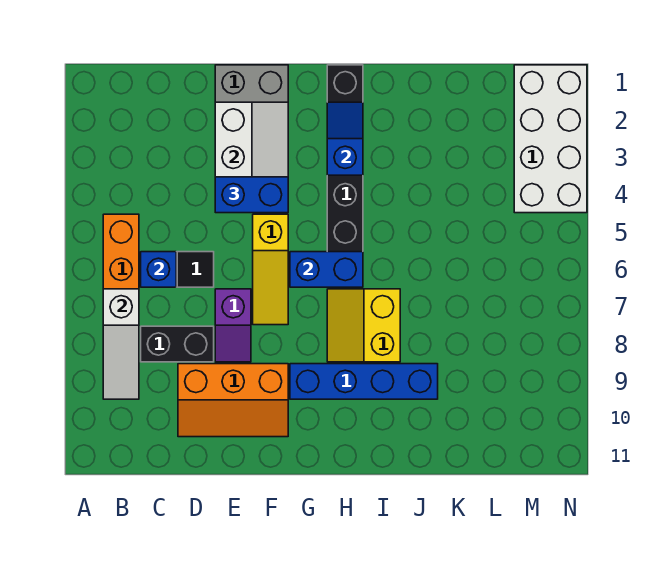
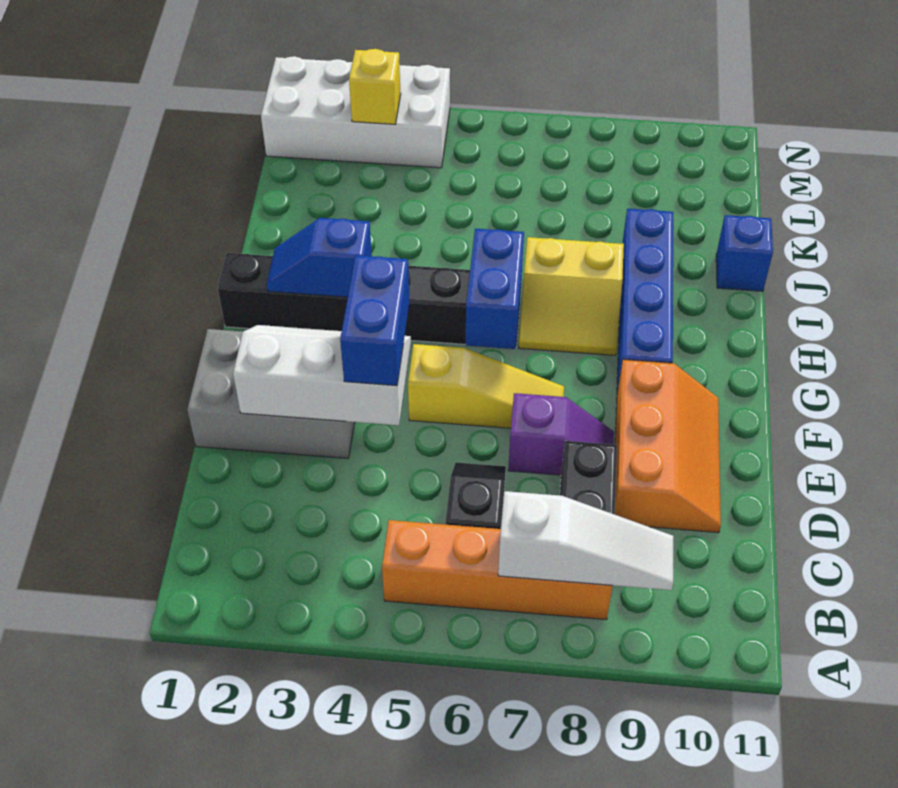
blue brick C6 level 2 -> blue brick J11 level 1
none -> yellow brick M3 level 2

